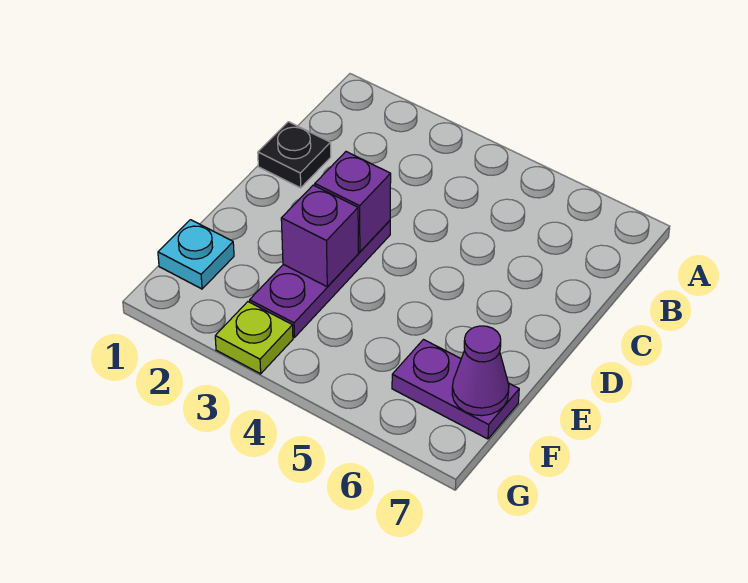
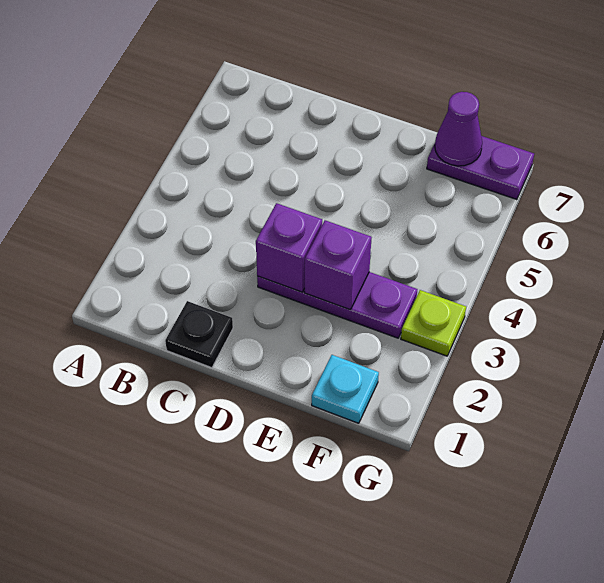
purple plate F6:F7 level 1 -> purple plate F7:G7 level 1

